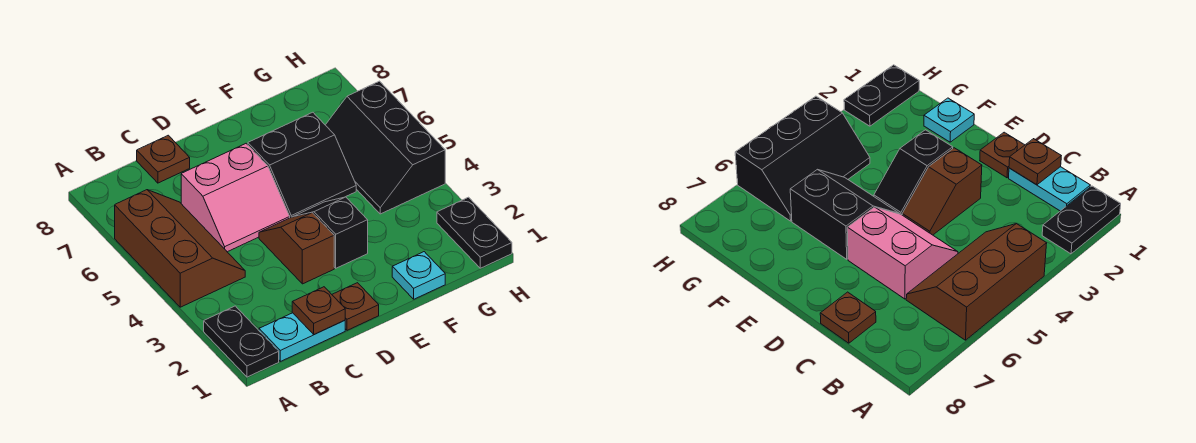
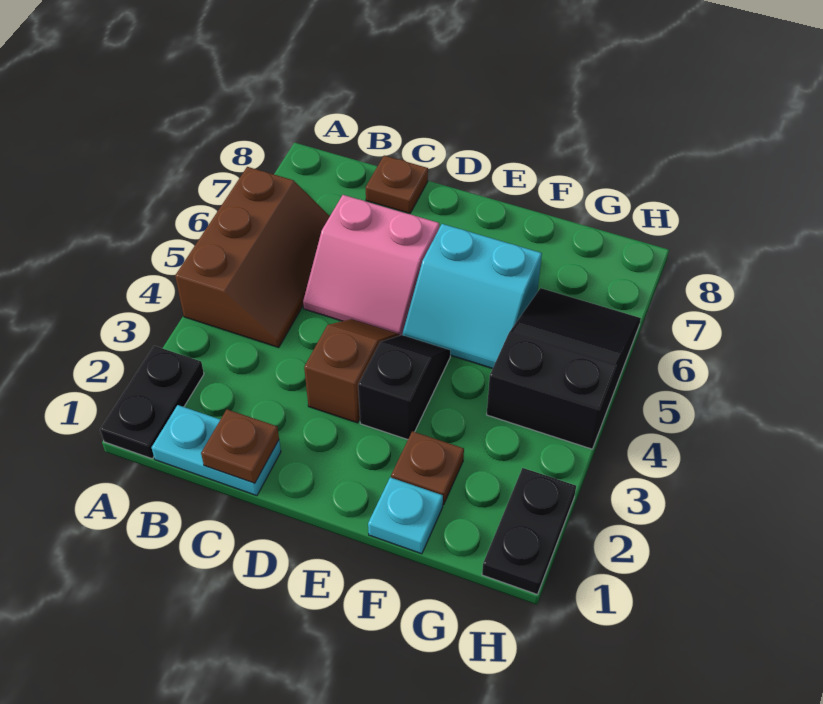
brown plate D1 level 1 -> brown plate F2 level 1
black slope E5:F6 level 1 top 6 -> cyan slope E5:F6 level 1 top 6
black slope G4:H6 level 1 top H -> black slope G4:H6 level 1 top 4

